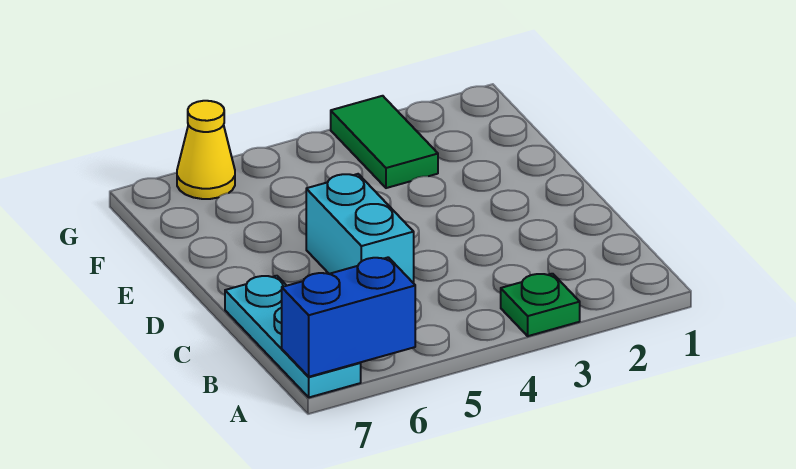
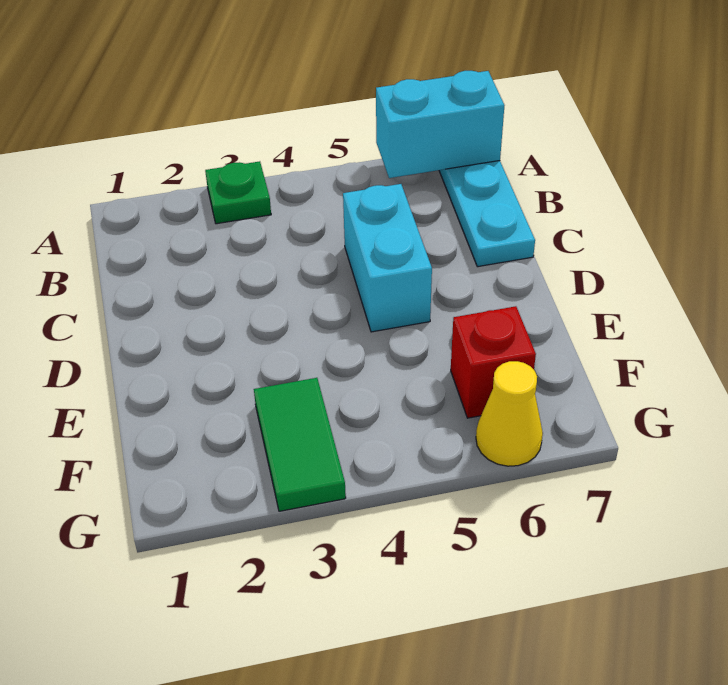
blue brick A6:A7 level 2 -> cyan brick A6:A7 level 2
none -> red brick F6 level 1

